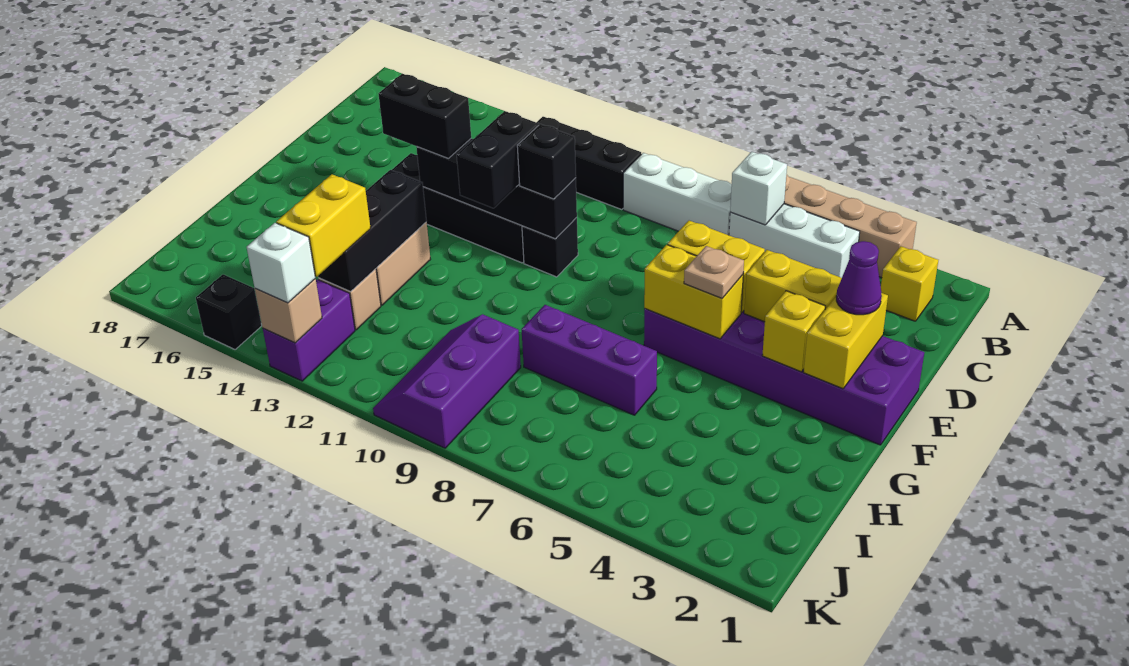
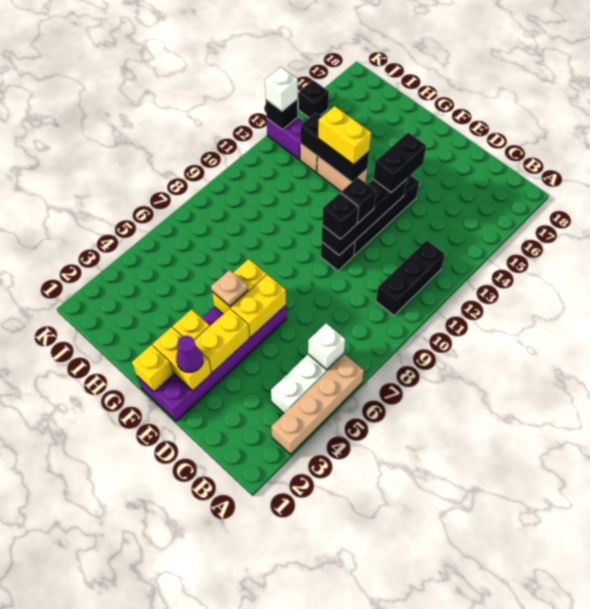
yellow brick B2 level 1 -> yellow brick F1 level 2
white brick B7:B9 level 1 -> none
black brick E11:F11 level 3 -> black brick E11 level 3
purple brick H6:H8 level 1 -> none
purple slope I9:K10 level 1 top 9 -> none
yellow brick I13:J13 level 3 -> yellow brick G13:H13 level 3
tan brick K13 level 2 -> black brick K13 level 2

